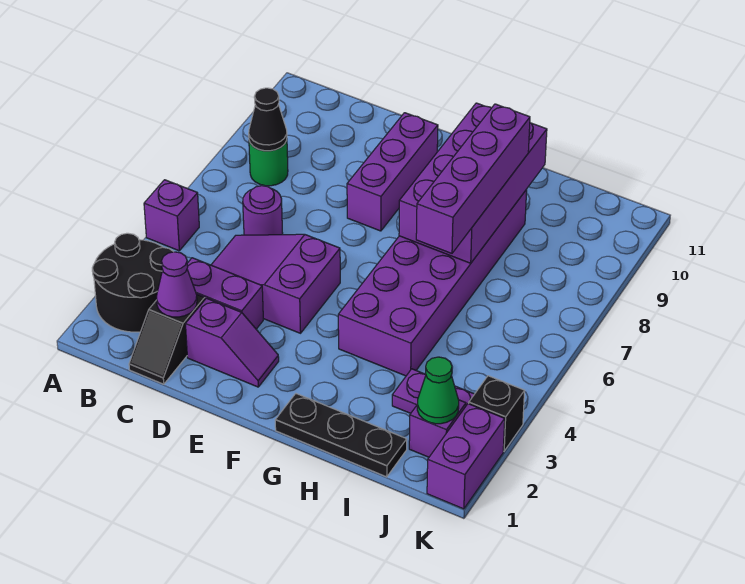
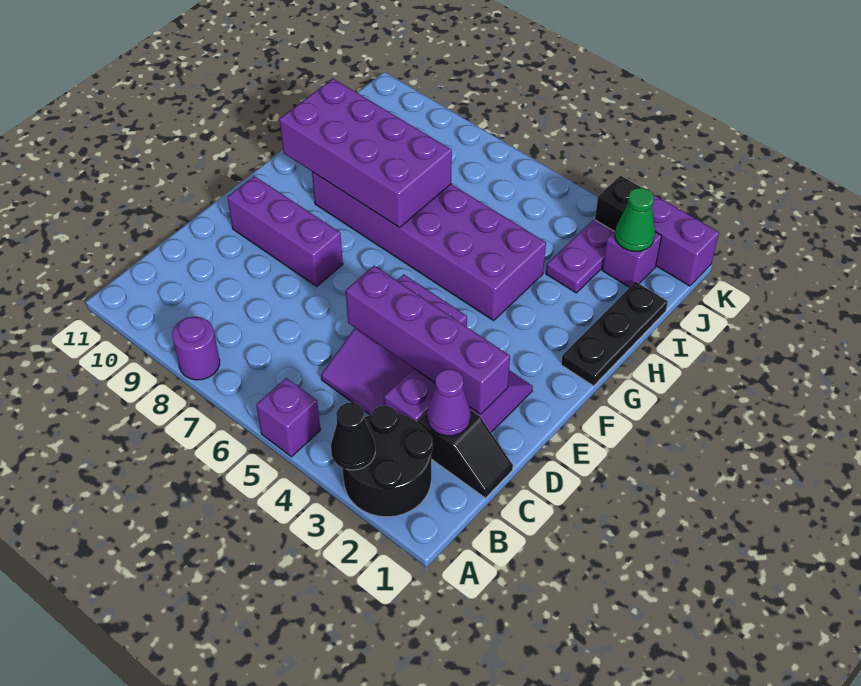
green round brick B8 level 1 -> none
black cone B8 level 2 -> black cone A3 level 2
purple round brick C6 level 1 -> purple round brick A8 level 1
purple brick H6:H9 level 3 -> purple brick D2:D5 level 2

